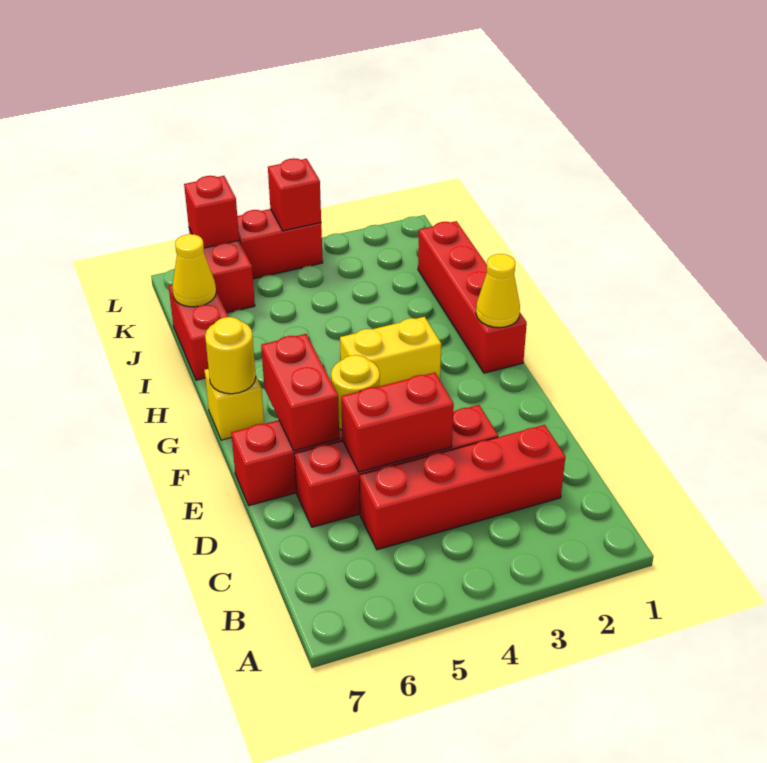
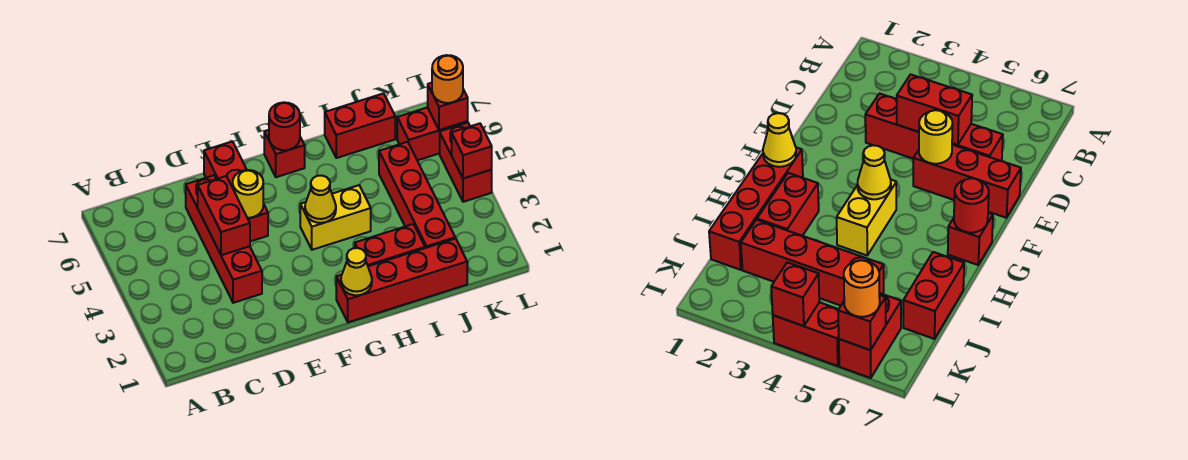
red brick C2:C5 level 1 -> red brick J2:J5 level 1
red brick E6:F6 level 2 -> red brick H2:I2 level 1
yellow brick G3:G4 level 1 -> yellow brick G4:H4 level 1
yellow brick G7 level 1 -> red brick G7 level 1
yellow round brick G7 level 2 -> red round brick G7 level 2
yellow cone J7 level 2 -> yellow cone G4 level 2
none -> orange round brick L6 level 3

